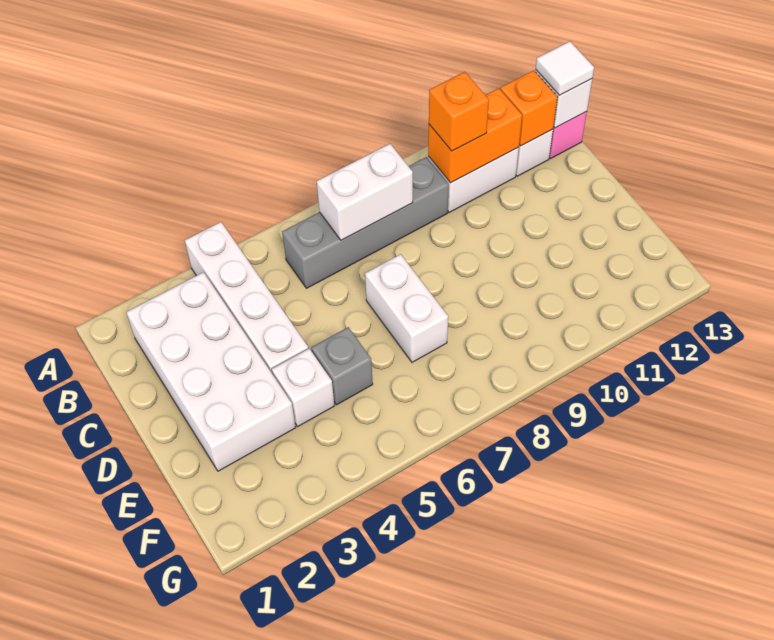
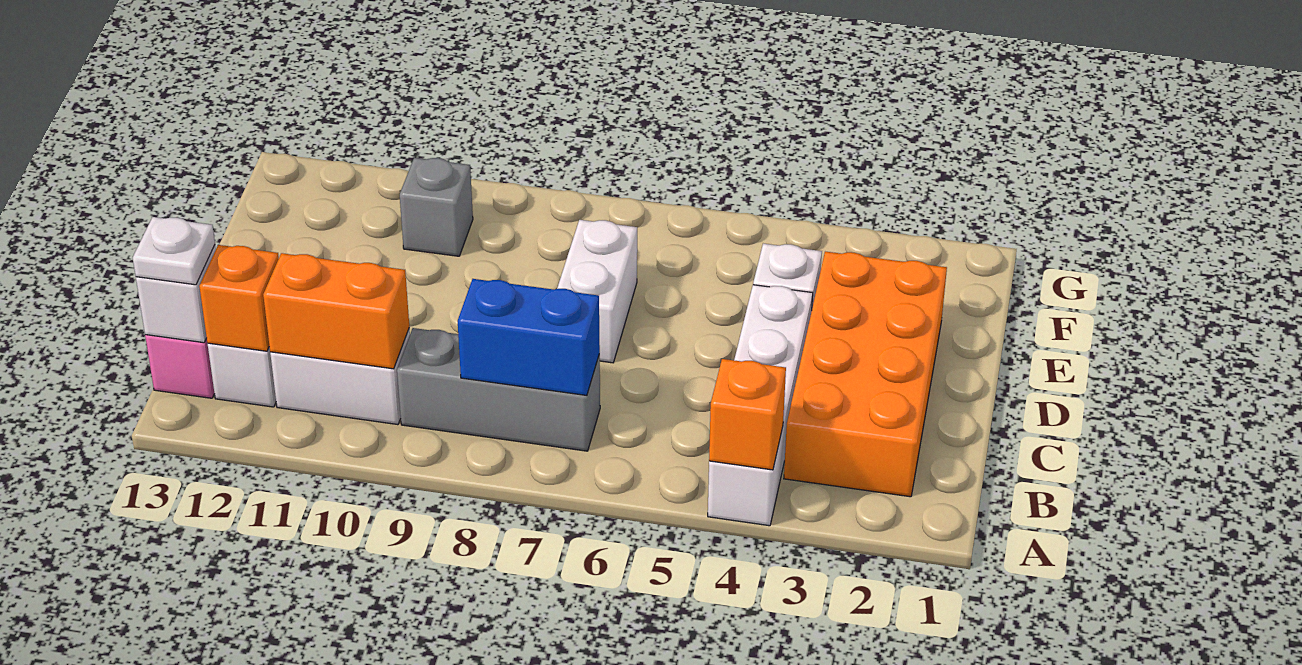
white brick B2:E3 level 1 -> orange brick B2:E3 level 1
grey brick B6:B9 level 1 -> grey brick B7:B9 level 1
white brick B7:B8 level 2 -> blue brick B7:B8 level 2
orange brick B10 level 3 -> orange brick A4 level 2
white tile B13 level 3 -> white plate B13 level 3
grey brick E5 level 1 -> grey brick F10 level 1

